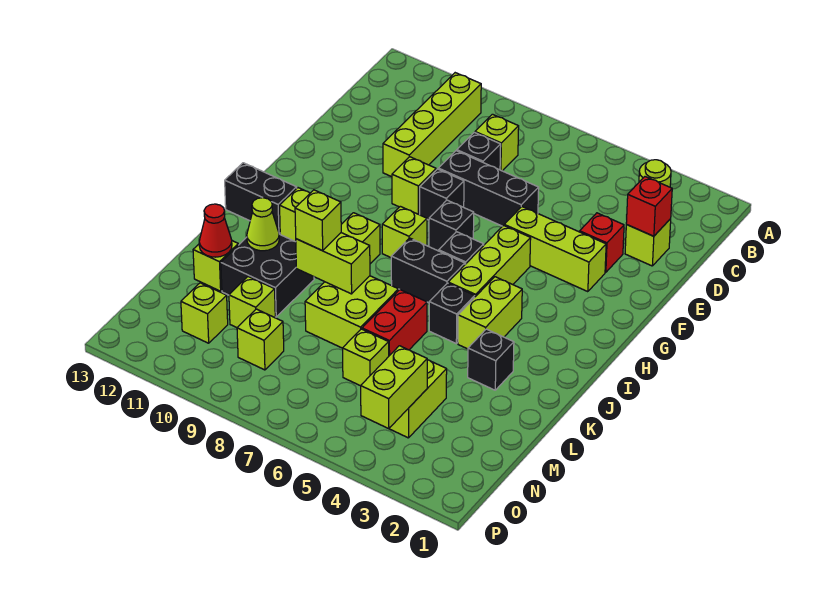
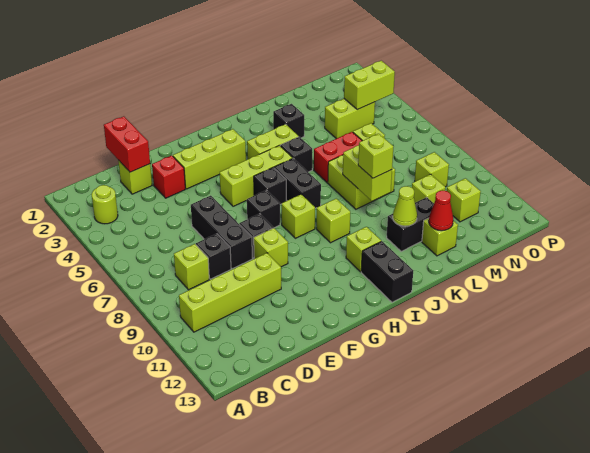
red brick D2 level 2 -> red brick D1:D2 level 2
lime brick F3:F5 level 1 -> lime brick F3:H3 level 1
black brick K10:L11 level 1 -> black brick K11:L11 level 1

